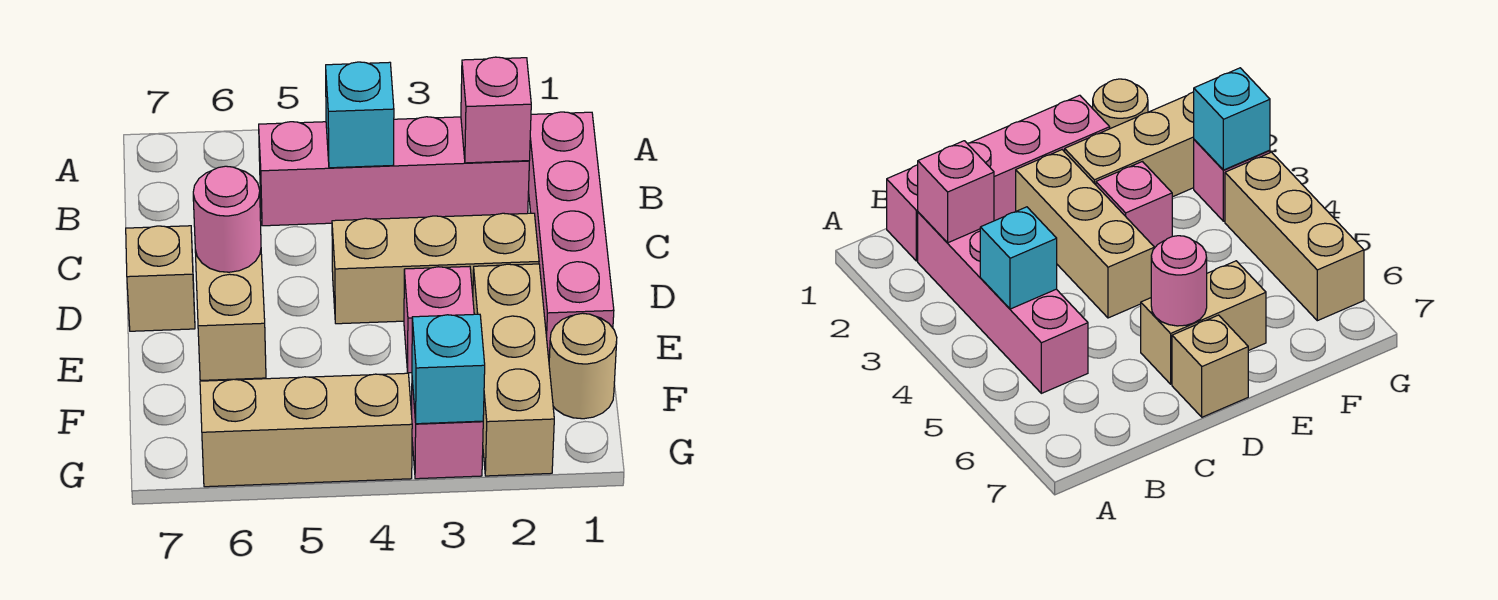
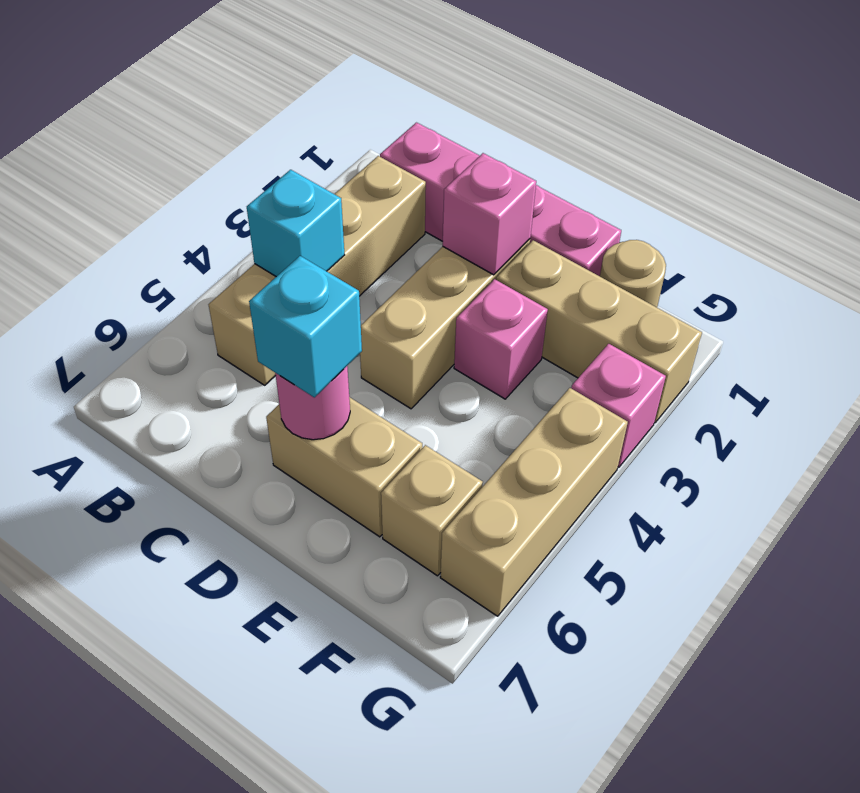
pink brick B2:B5 level 1 -> tan brick B2:B5 level 1
pink brick B2 level 2 -> pink brick D2 level 2
tan brick D7 level 1 -> tan brick F6 level 1
cyan brick G3 level 2 -> cyan brick D6 level 3

